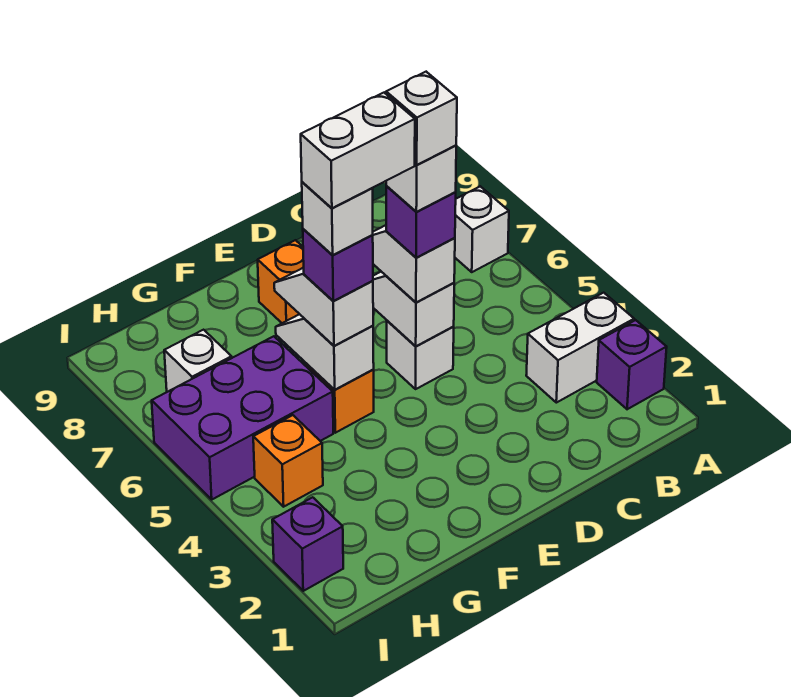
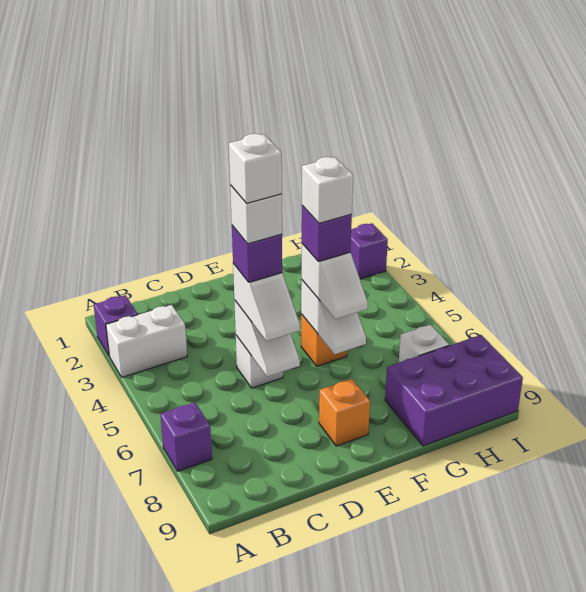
white brick A7 level 1 -> purple brick A7 level 1
white brick E5:F5 level 6 -> none
purple brick G5:I6 level 1 -> purple brick G8:I9 level 1
orange brick H4 level 1 -> none

